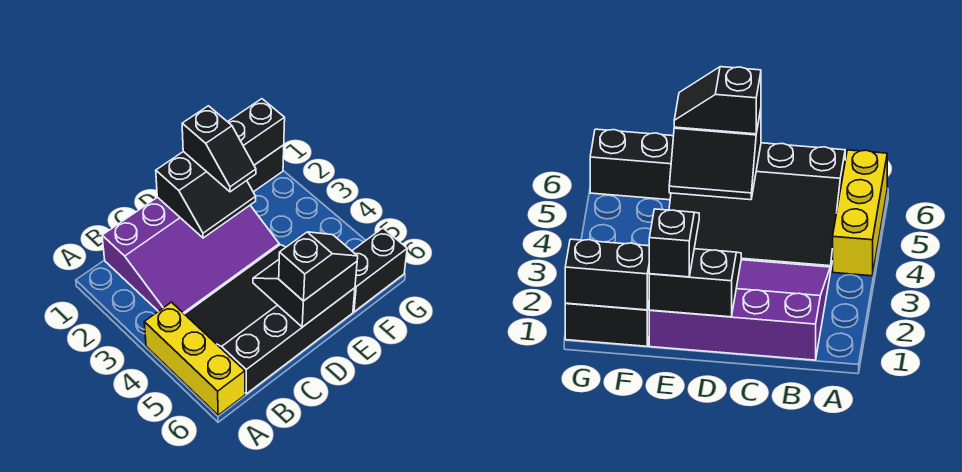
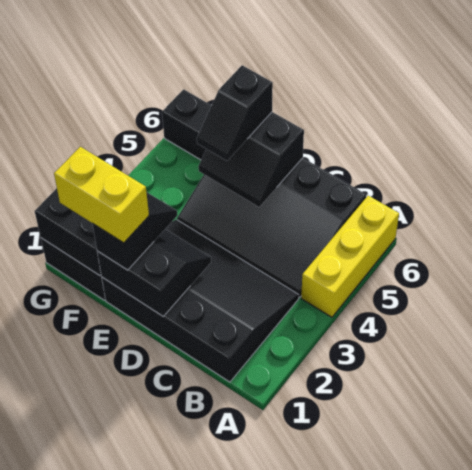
purple slope B1:E3 level 1 top 1 -> black slope B1:E3 level 1 top 1
black slope D6:E6 level 3 top D -> black slope E5:E6 level 3 top 6
none -> yellow brick E1:F1 level 4

